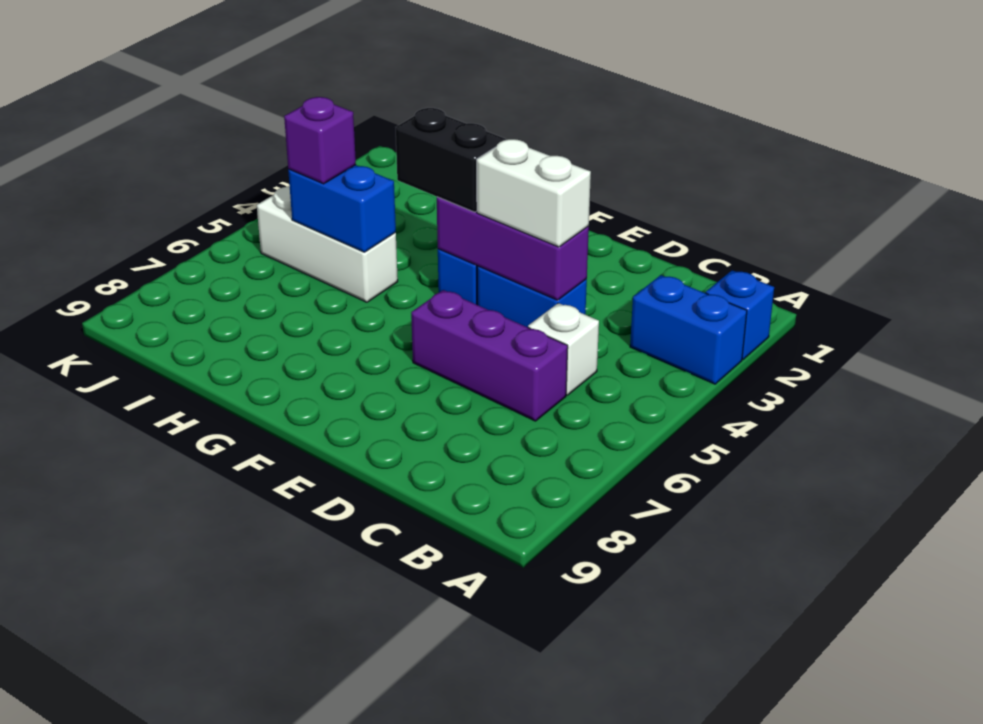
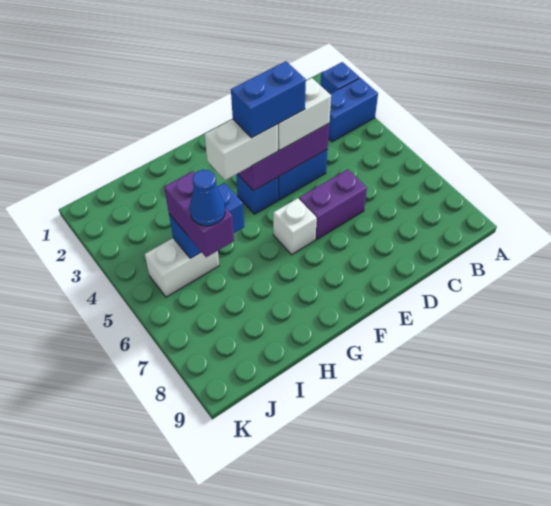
white brick C5 level 1 -> white brick F6 level 1
purple brick C6:E6 level 1 -> purple brick D6:E6 level 1
none -> blue brick E4:F4 level 4
black brick F4:G4 level 3 -> white brick F4:G4 level 3
white brick H5:J5 level 1 -> white brick I5:J5 level 1
purple brick I5 level 3 -> purple brick I5:I6 level 3
none -> blue cone I6 level 4

